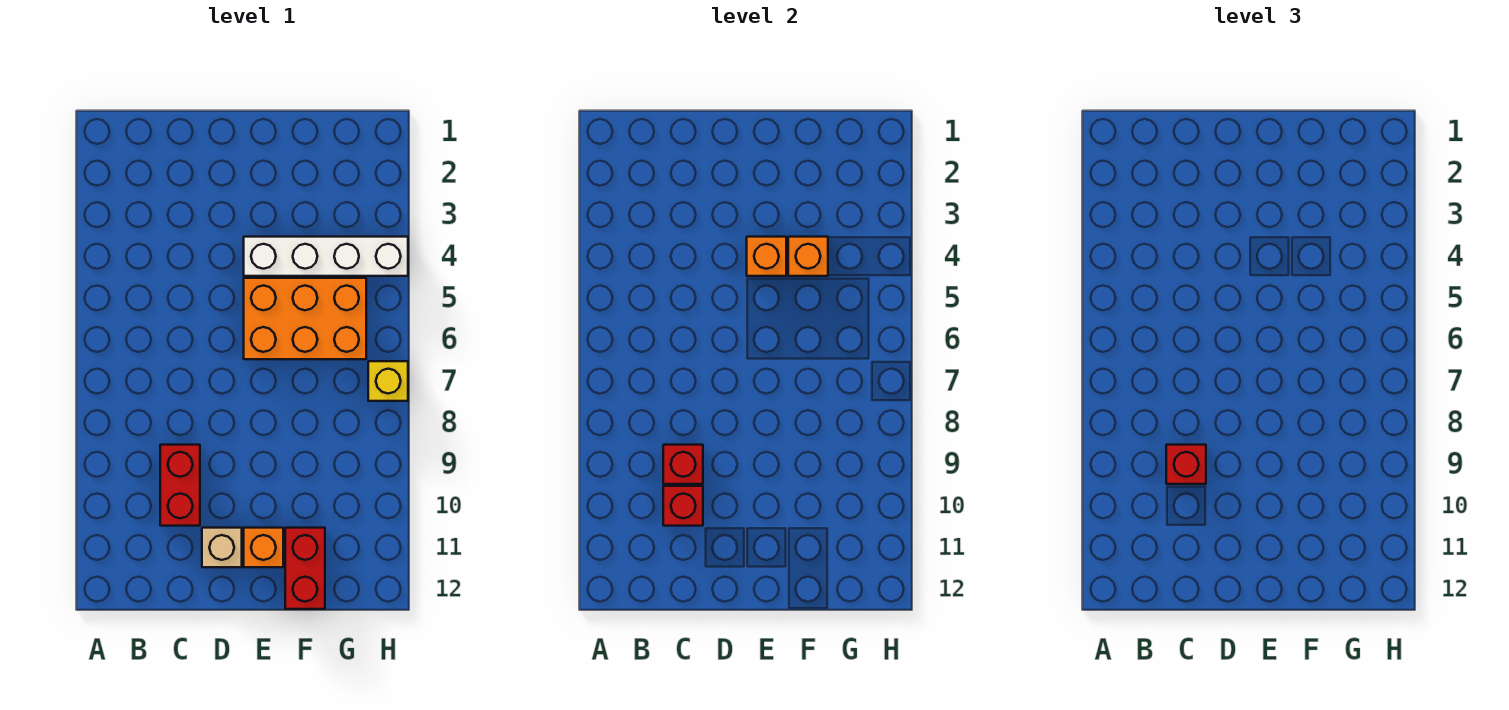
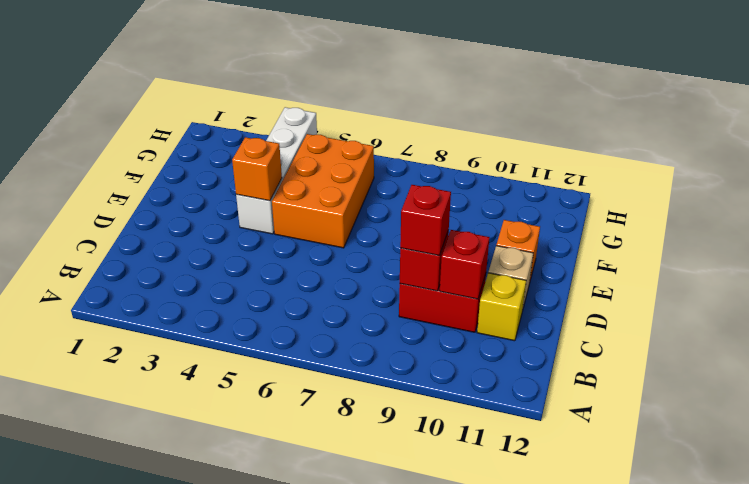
orange brick F4 level 2 -> none
red brick F11:F12 level 1 -> none
yellow brick H7 level 1 -> yellow brick C11 level 1

